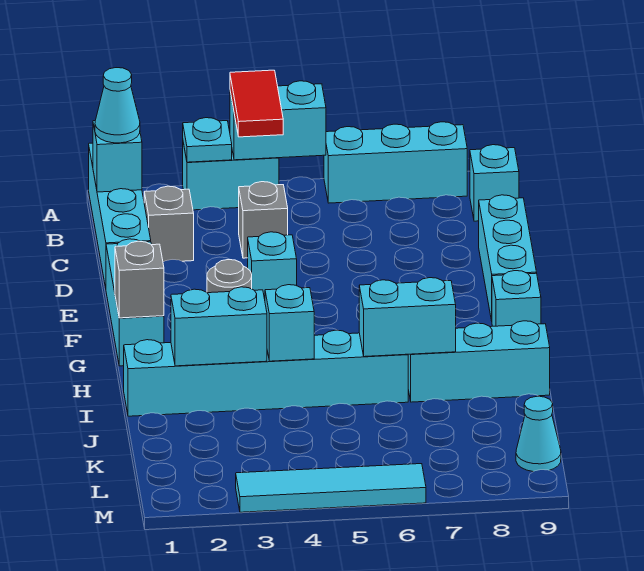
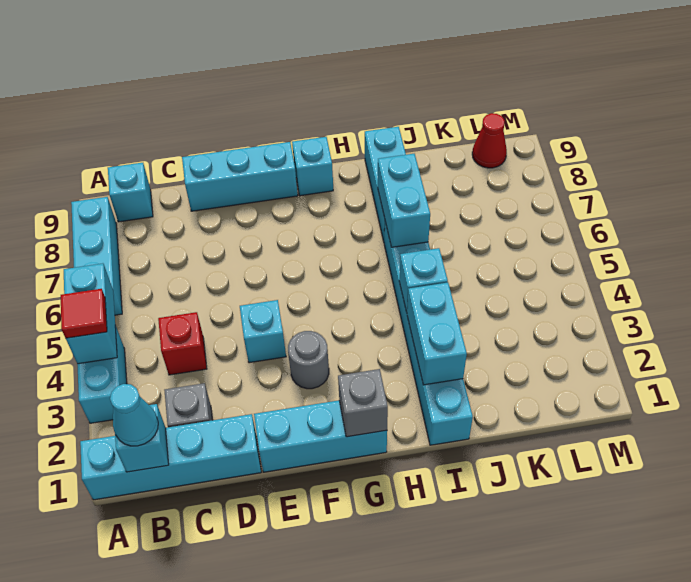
cyan plate A3 level 2 -> none
red tile A4:B4 level 3 -> red tile A4 level 3
grey brick C4 level 1 -> red brick C4 level 1
cyan cone L9 level 1 -> red cone L9 level 1
cyan tile M3:M6 level 1 -> none

